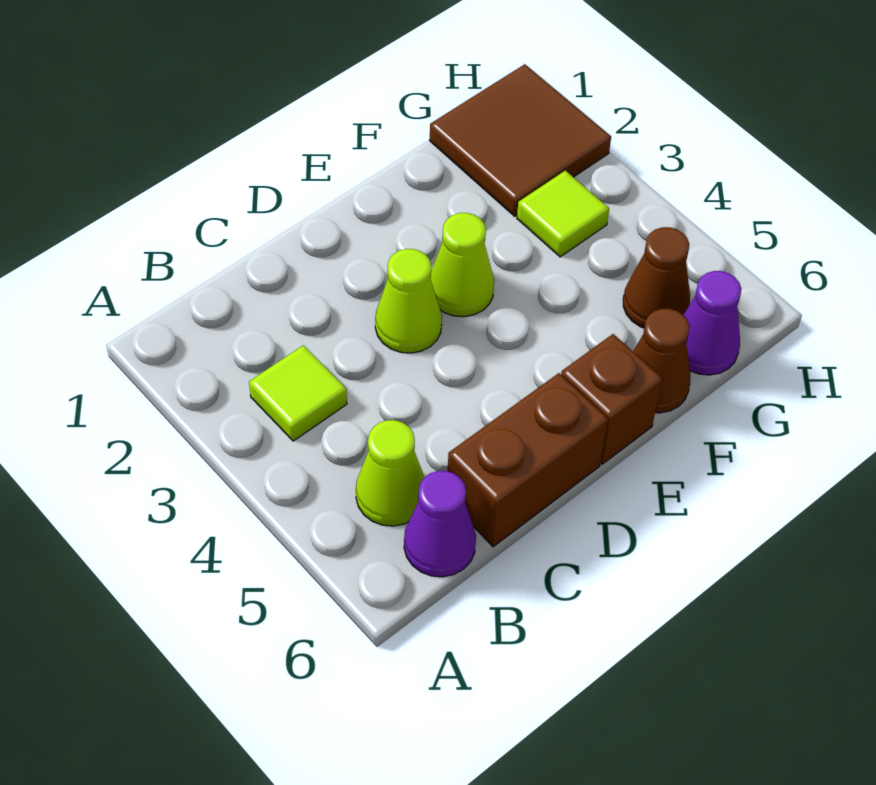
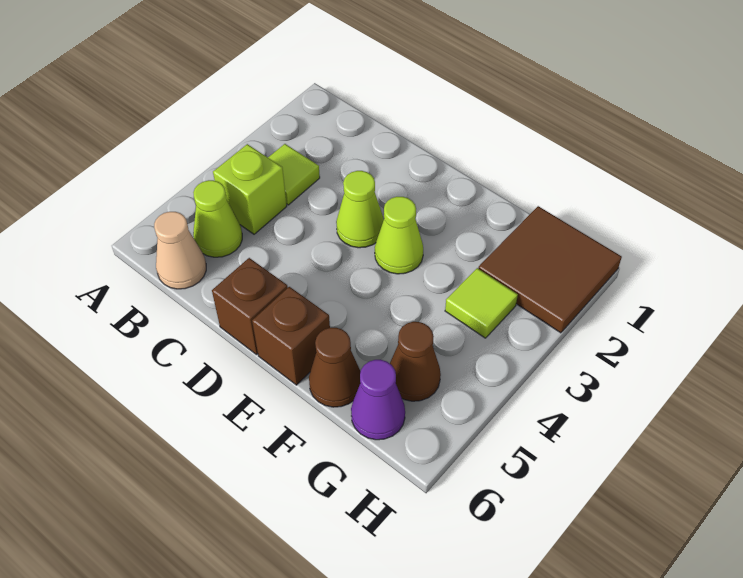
none -> lime brick B4 level 1
purple cone B6 level 1 -> tan cone B6 level 1
brown brick C6:D6 level 1 -> brown brick D6 level 1

